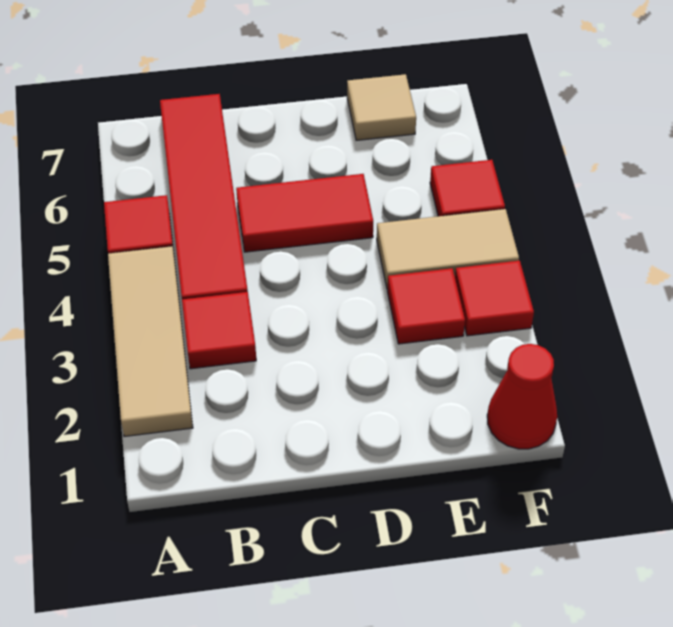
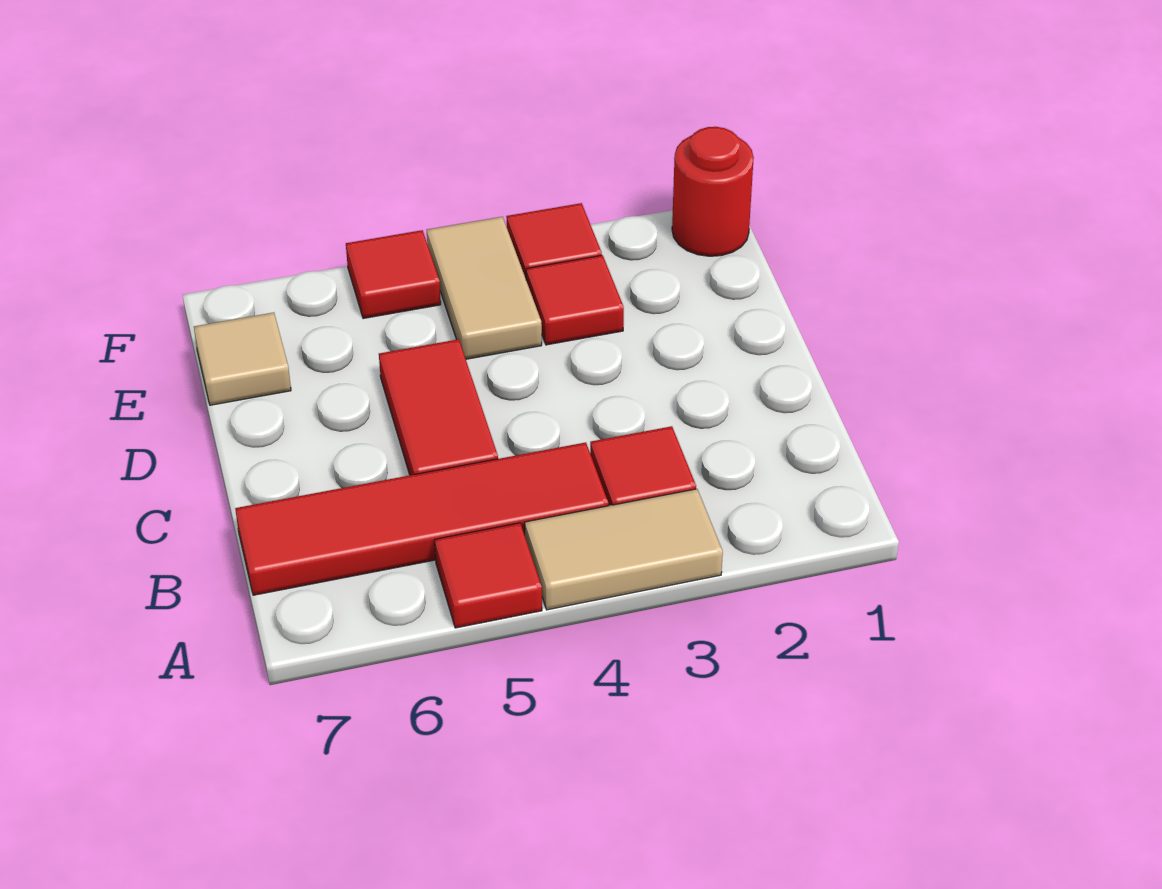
tan tile A2:A4 level 1 -> tan tile A3:A4 level 1
red cone F1 level 1 -> red round brick F1 level 1

